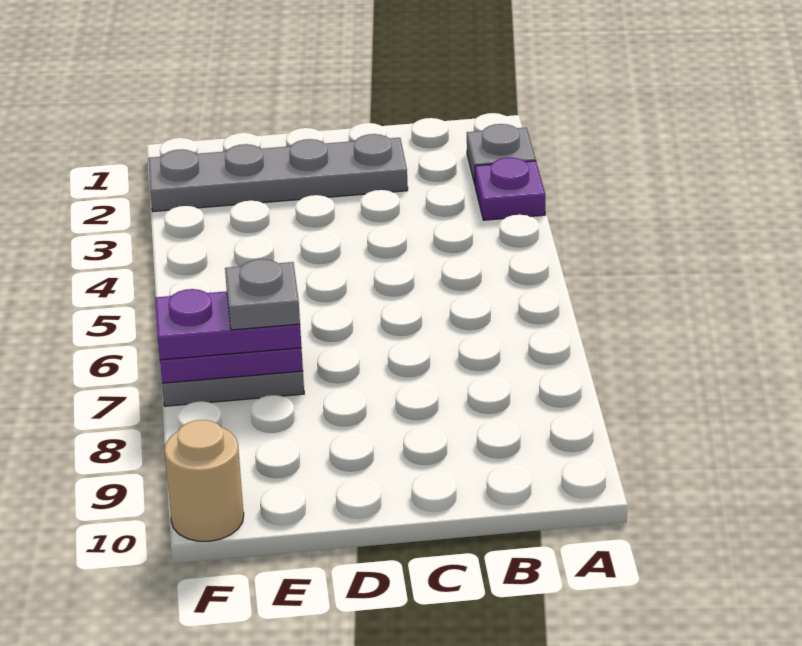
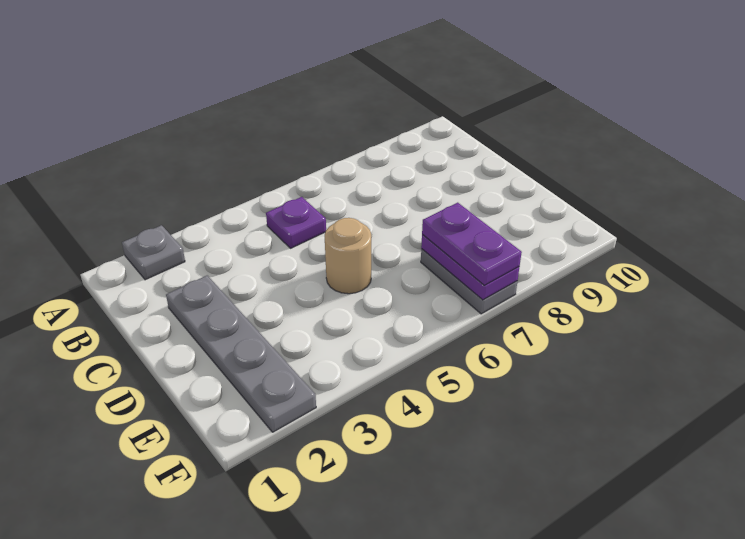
purple plate A3 level 1 -> purple plate B5 level 1
grey plate E7 level 4 -> none
tan round brick F10 level 1 -> tan round brick D5 level 1

